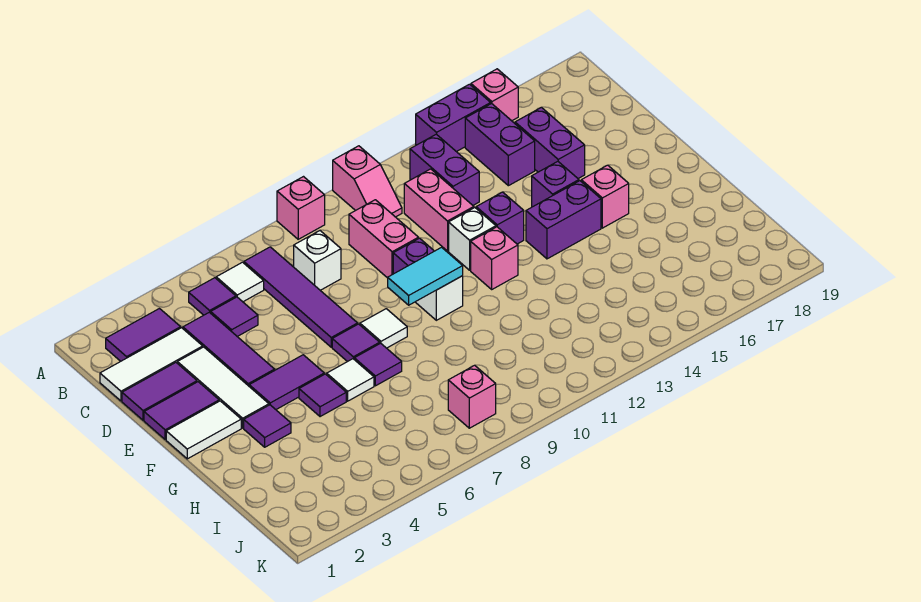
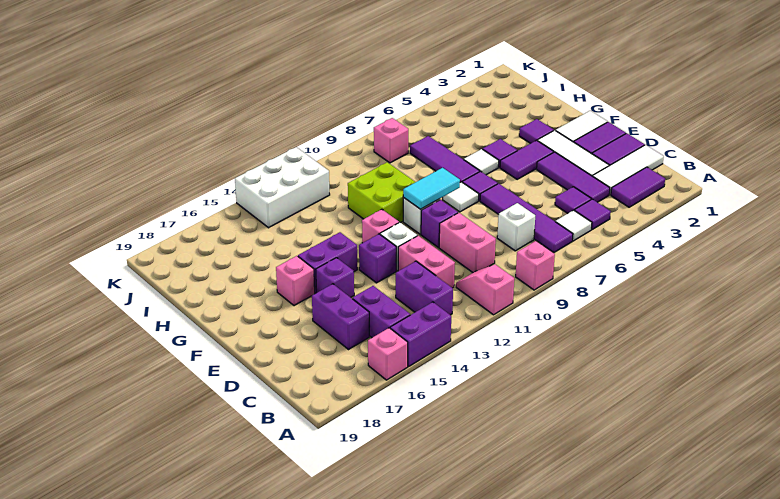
purple tile G7 level 1 -> purple tile G7:I7 level 1
none -> lime brick G10:H11 level 1
none -> white brick J12:K14 level 1

